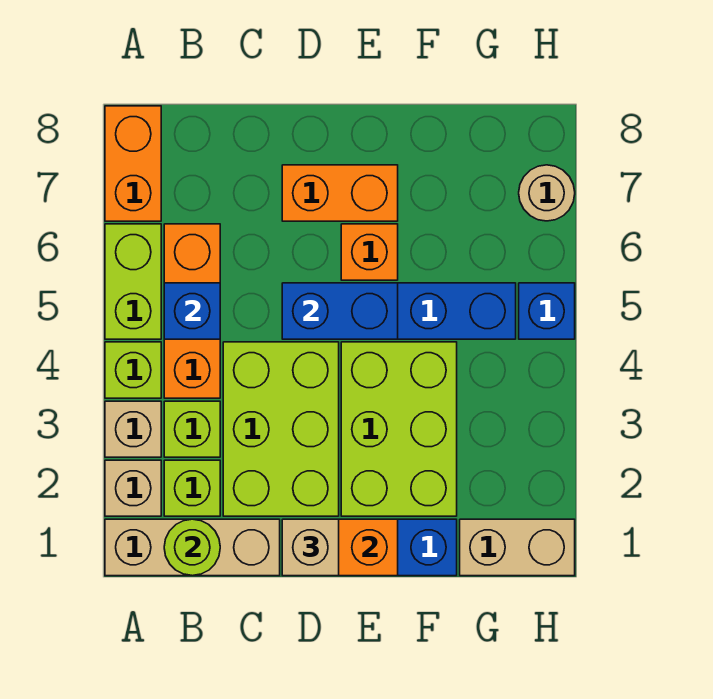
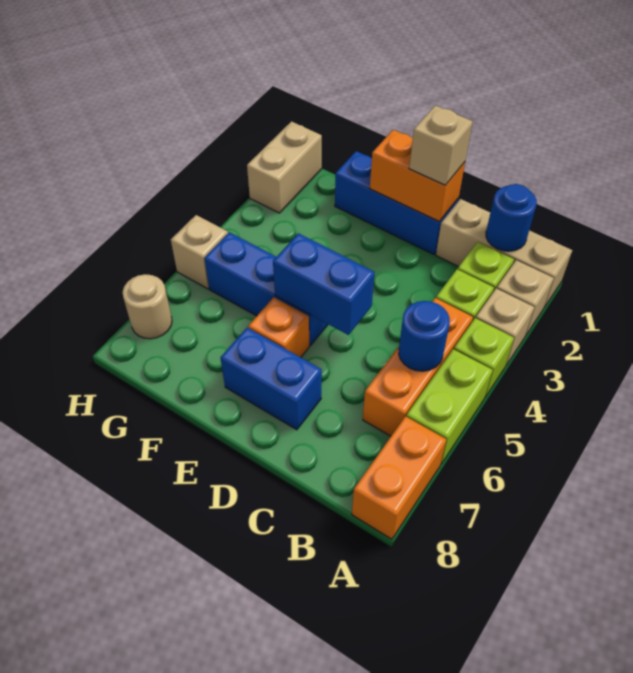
lime round brick B1 level 2 -> blue round brick B1 level 2
blue brick B5 level 2 -> blue round brick B5 level 2
lime brick C2:D4 level 1 -> none
orange brick D7:E7 level 1 -> blue brick D7:E7 level 1
lime brick E2:F4 level 1 -> none
tan brick G1:H1 level 1 -> tan brick H1:H2 level 1
blue brick H5 level 1 -> tan brick H5 level 1

